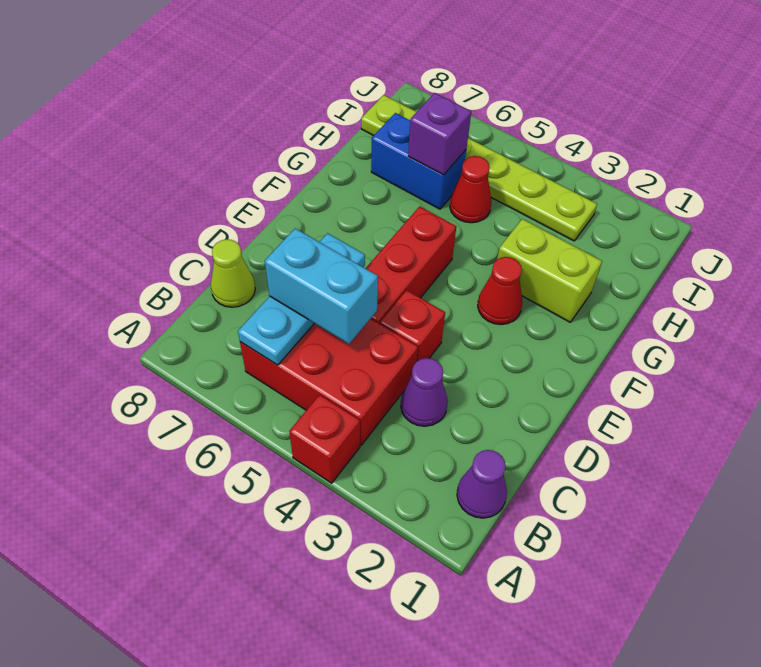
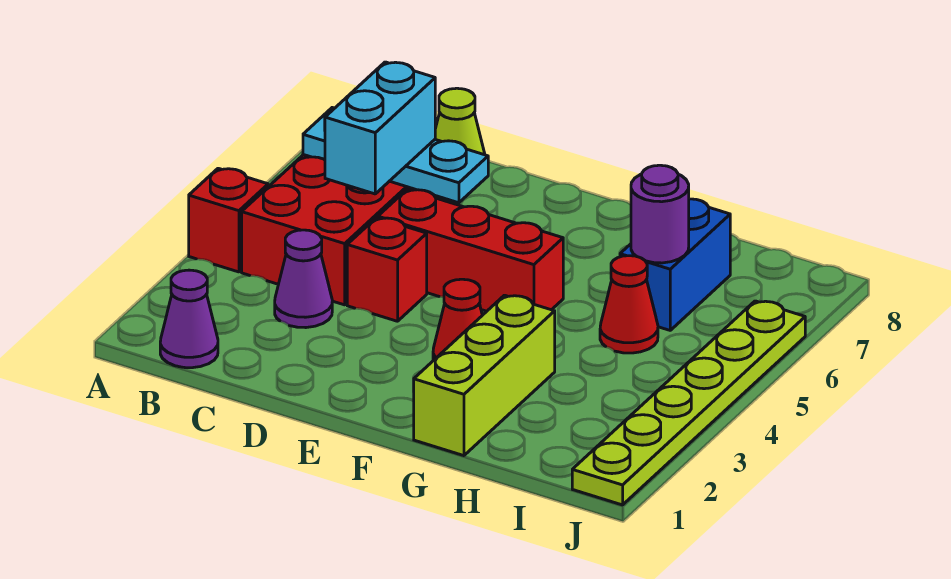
lime brick G2:G3 level 1 -> lime brick G1:G3 level 1
purple brick H6 level 2 -> purple round brick H6 level 2
lime plate I3:I8 level 1 -> lime plate J1:J6 level 1

